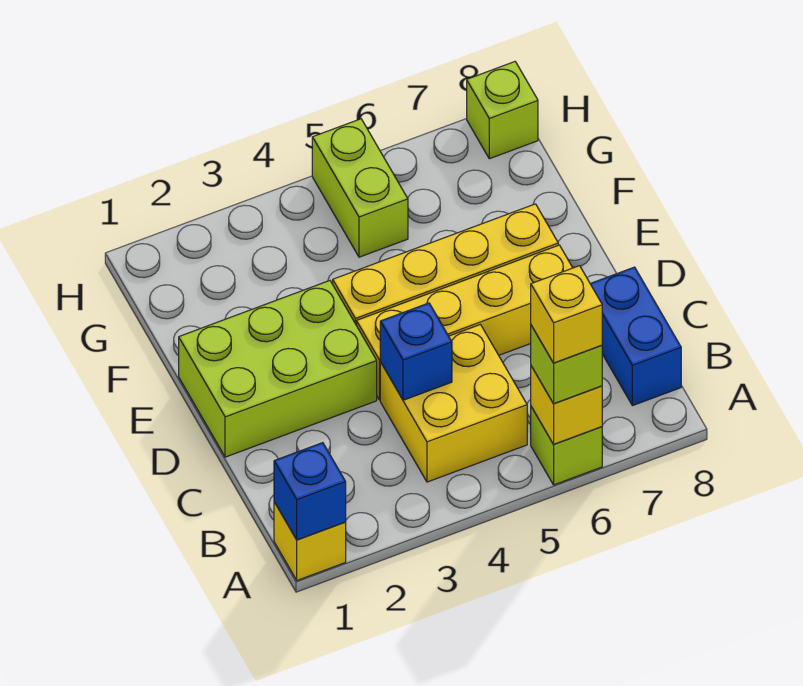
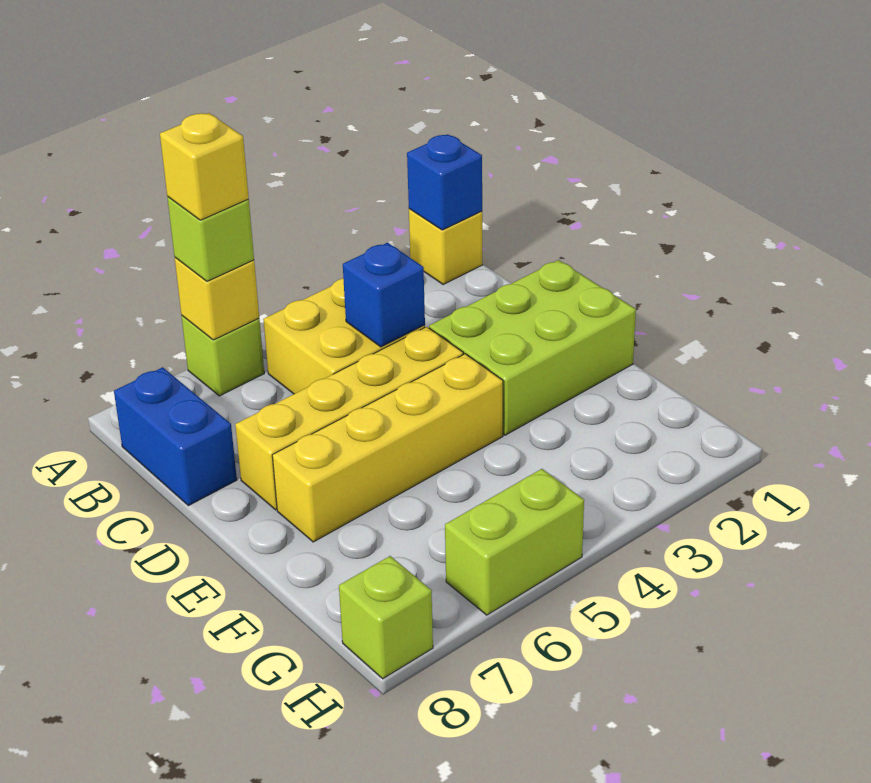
lime brick G5:H5 level 1 -> lime brick H5:H6 level 1

